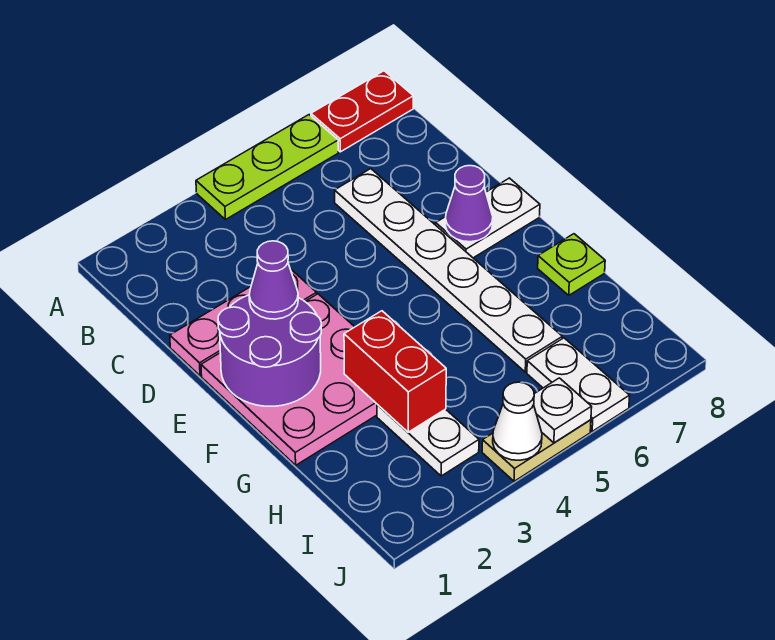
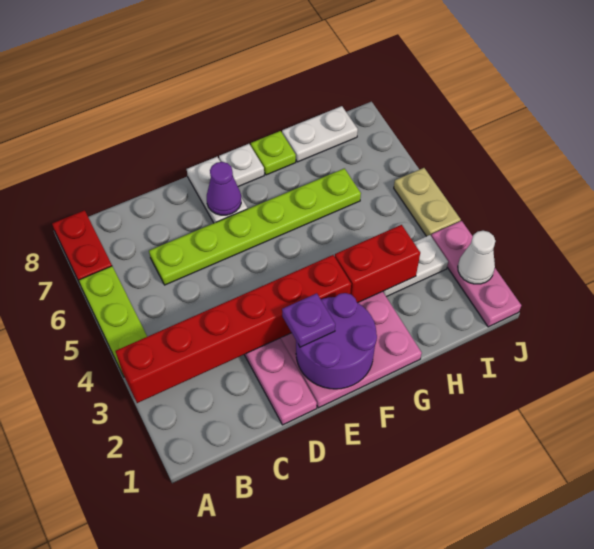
none -> red brick A3:F3 level 2
white plate C6:H6 level 1 -> lime plate C6:H6 level 1
purple cone E2 level 3 -> purple plate E2 level 3
white plate I6:J6 level 1 -> white plate H8:I8 level 1
none -> pink plate J1:J3 level 1
white cone J4 level 2 -> white cone J2 level 2
white plate J5 level 2 -> white plate F8 level 1

